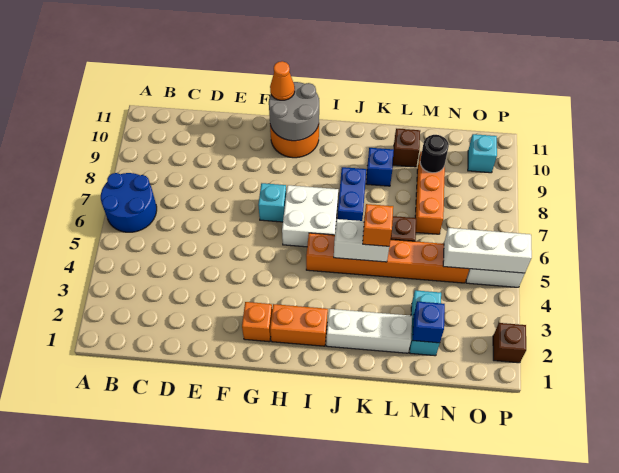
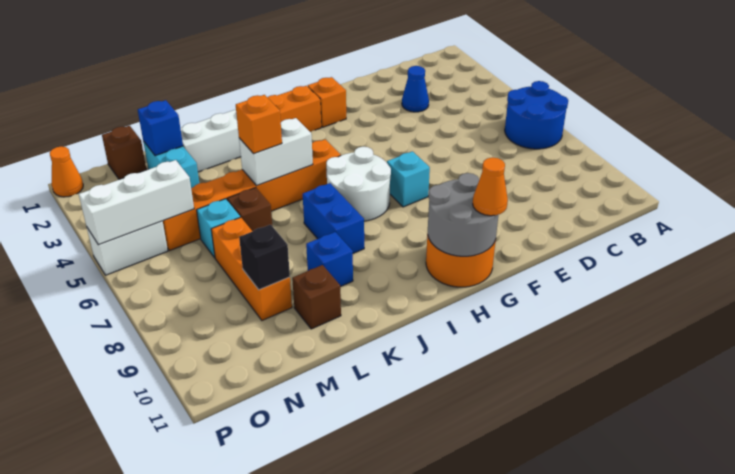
none -> blue cone D3 level 1
white brick H6:I7 level 1 -> white round brick H6:I7 level 1
black round brick M9 level 2 -> black brick M9 level 2
cyan brick O10 level 1 -> cyan brick M6 level 1
none -> orange cone P1 level 1
brown brick P2 level 1 -> brown brick N1 level 1

